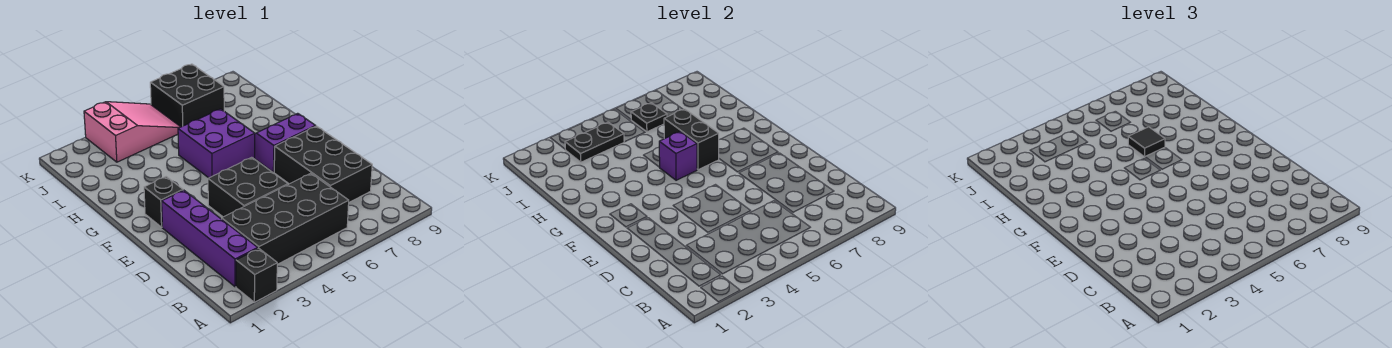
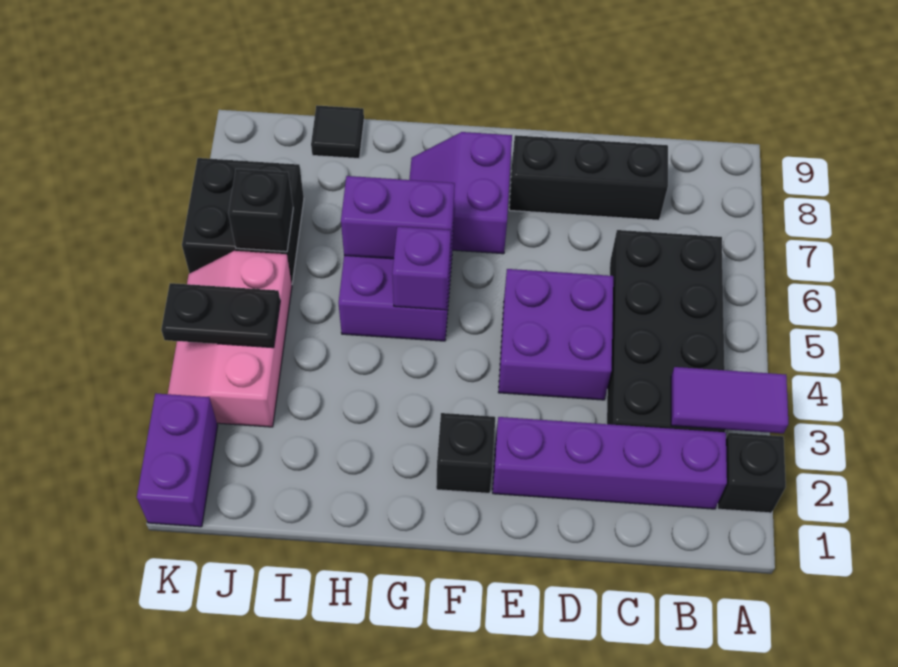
none -> purple tile A3:B3 level 2
black brick C7:E8 level 1 -> black brick C8:E8 level 1
black brick D4:E5 level 1 -> purple brick D4:E5 level 1
black brick G6:H6 level 2 -> purple brick G6:H6 level 2
black tile H6 level 3 -> black tile I9 level 1
pink slope J3:K5 level 1 top 3 -> pink slope J3:K5 level 1 top J
black plate J3:J4 level 2 -> black plate J4:K4 level 2
black plate J6 level 2 -> black brick J6 level 2
none -> purple brick K1:K2 level 1

